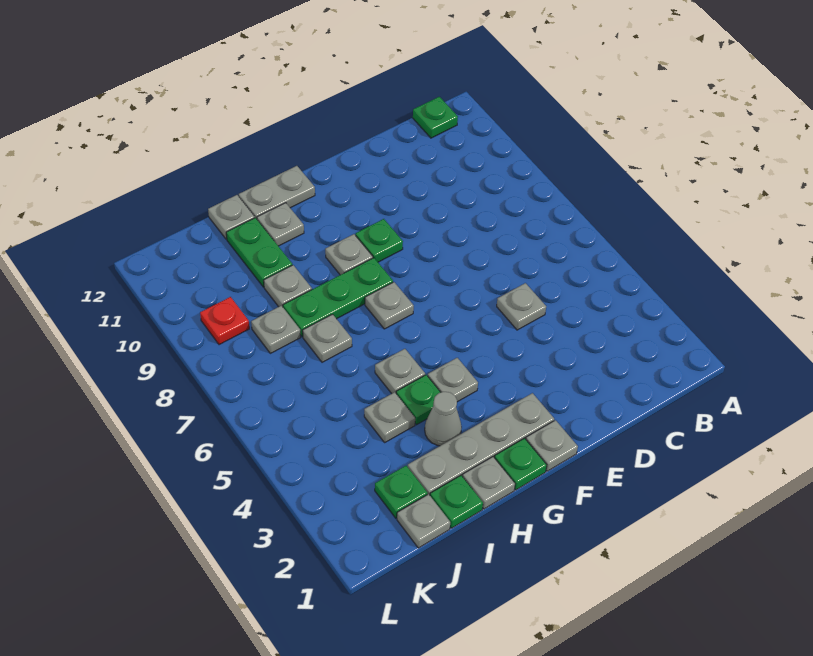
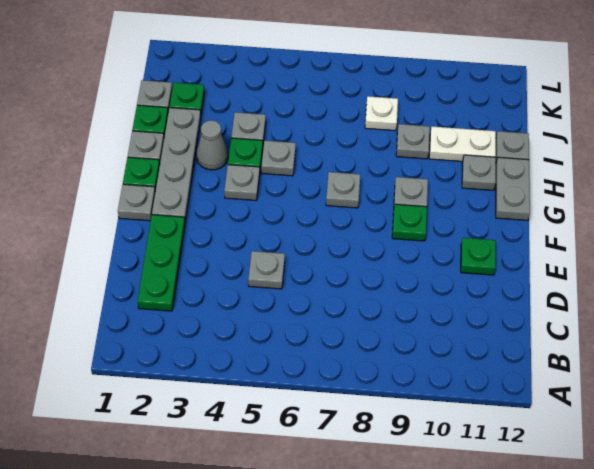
green plate B12 level 1 -> green plate E11 level 1
green plate G8:I8 level 1 -> green plate C2:E2 level 1
grey plate I7 level 1 -> none
green plate I10:I11 level 1 -> white plate I10:I11 level 1
grey plate J8 level 1 -> white plate J8 level 1
red plate K9 level 1 -> none

